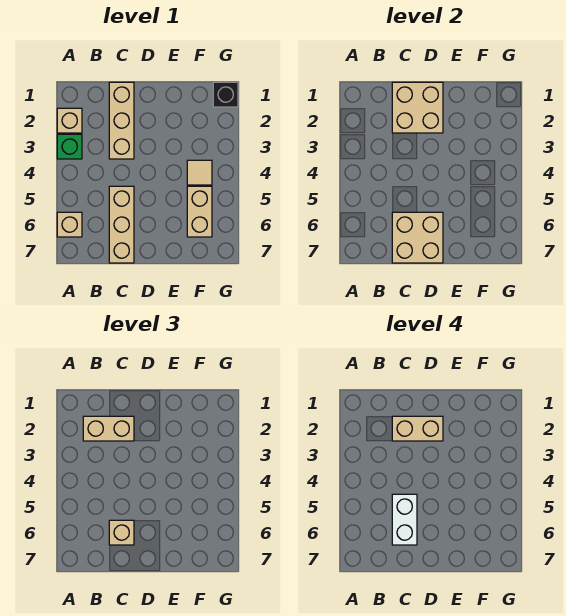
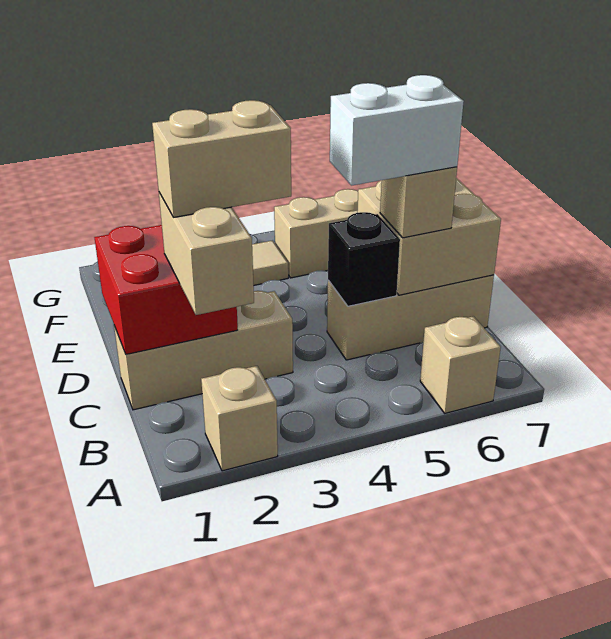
green brick A3 level 1 -> none
tan brick C1:D2 level 2 -> red brick C1:D2 level 2
tan brick C2:D2 level 4 -> tan brick C2:C3 level 4
black brick G1 level 1 -> black brick C5 level 2

